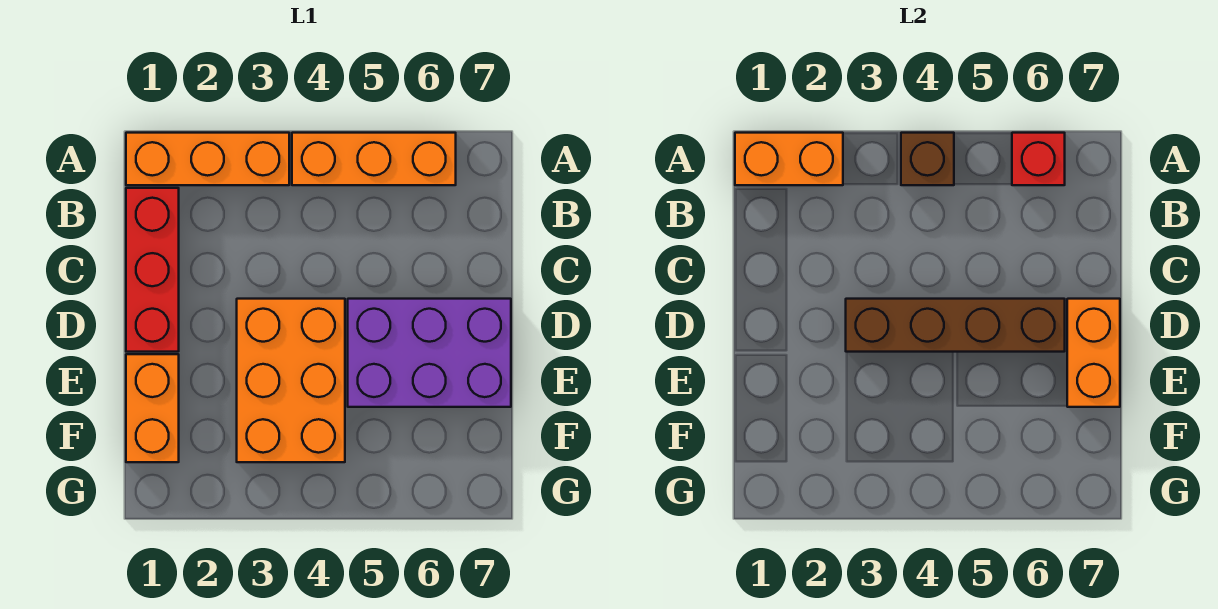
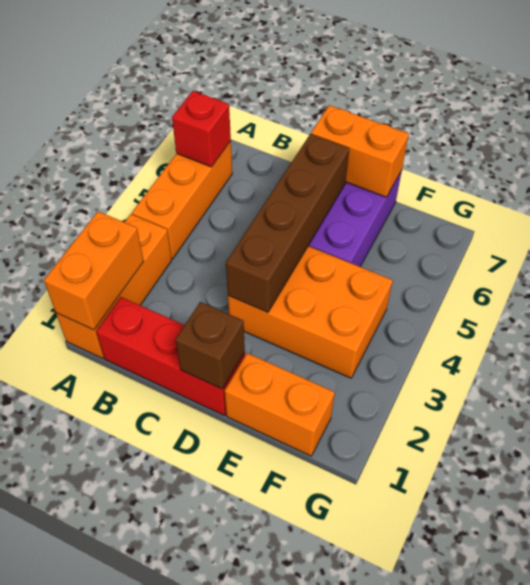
brown brick A4 level 2 -> brown brick D1 level 2

